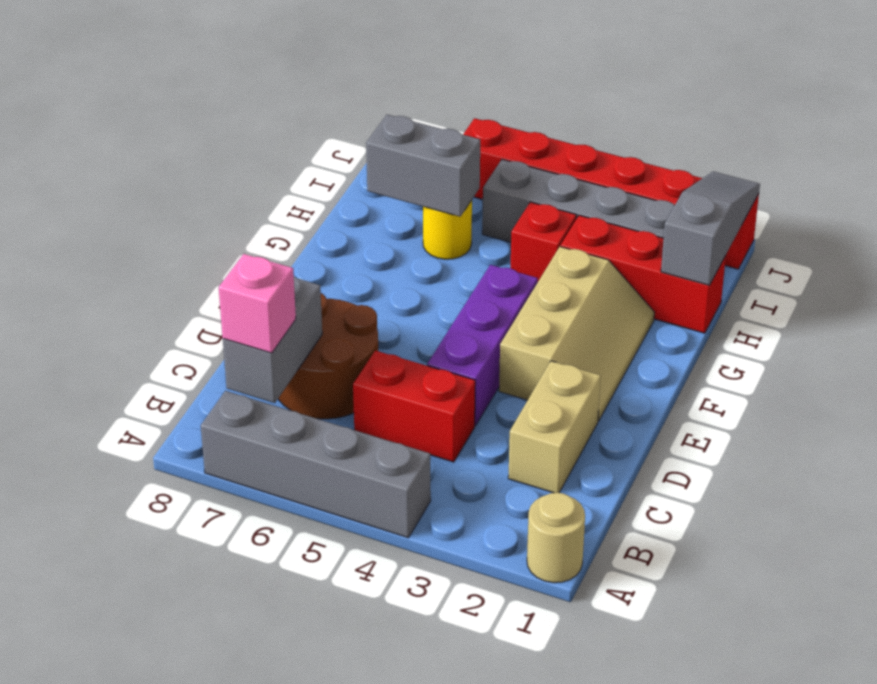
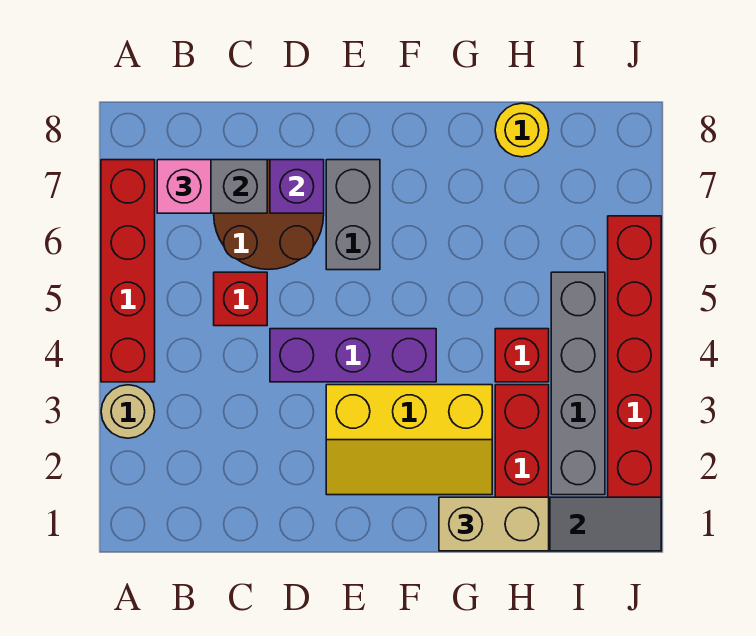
tan round brick A1 level 1 -> tan round brick A3 level 1
grey brick A4:A7 level 1 -> red brick A4:A7 level 1
tan brick C2:D2 level 1 -> tan brick G1:H1 level 3
red brick C4:C5 level 1 -> red brick C5 level 1
none -> purple brick D7 level 2
tan slope E2:G3 level 1 top 3 -> yellow slope E2:G3 level 1 top 3
yellow round brick H6 level 1 -> yellow round brick H8 level 1
grey brick H6:H7 level 2 -> grey brick E6:E7 level 1

